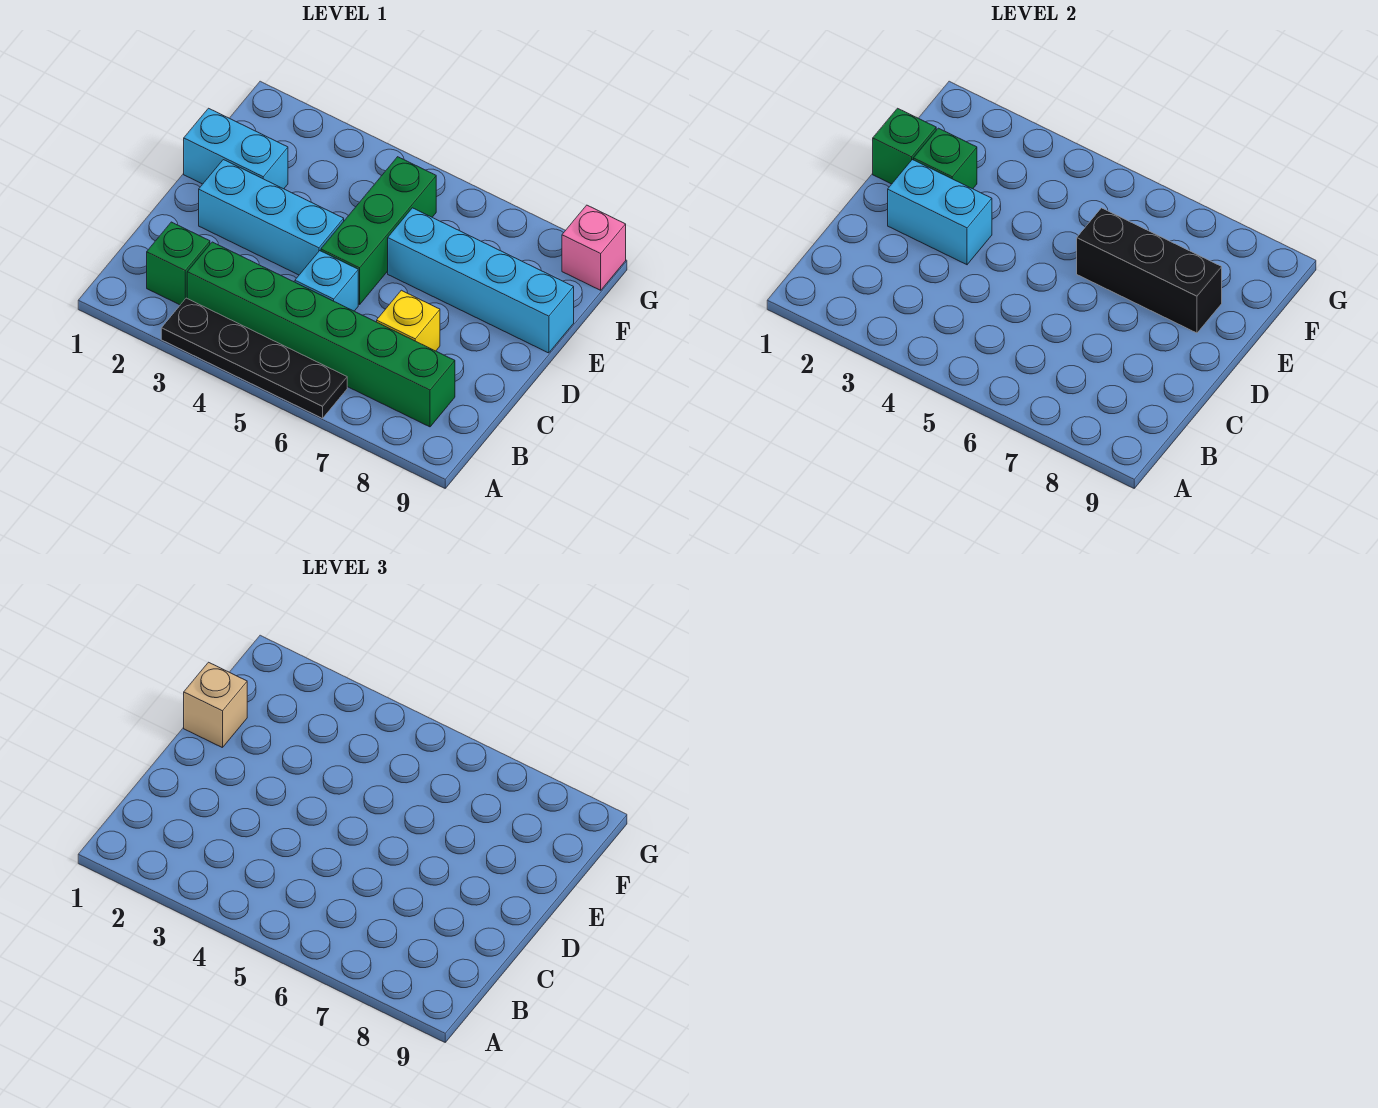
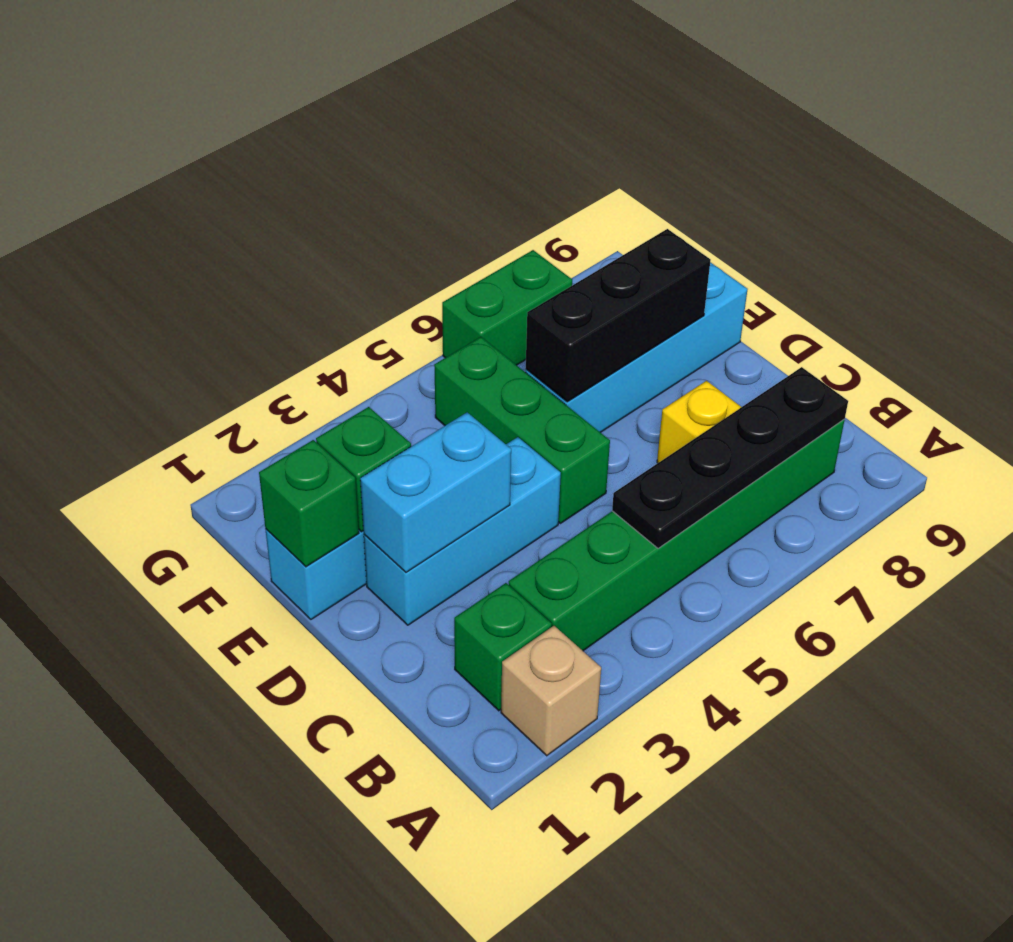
black plate A3:A6 level 1 -> black plate B5:B8 level 2
cyan brick C5 level 1 -> none
tan brick E1 level 3 -> tan brick A2 level 1
none -> green brick G6:G7 level 1
pink brick G9 level 1 -> none

